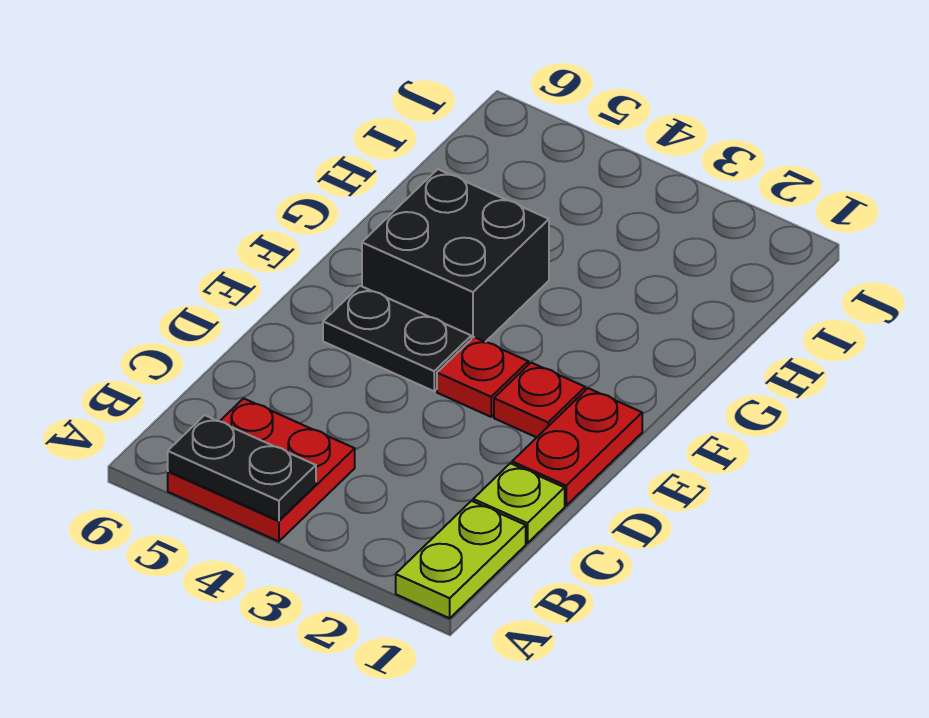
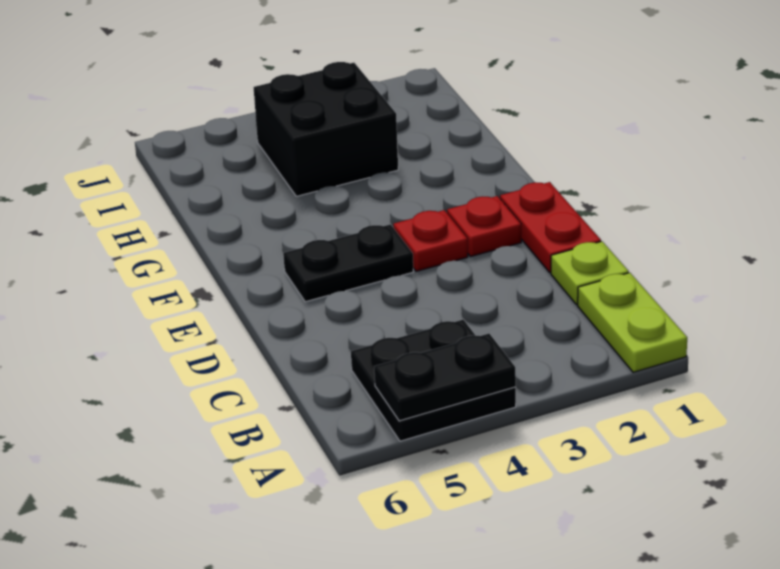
red plate A4:B5 level 1 -> black plate A4:B5 level 1
black brick F4:G5 level 1 -> black brick H3:I4 level 1

